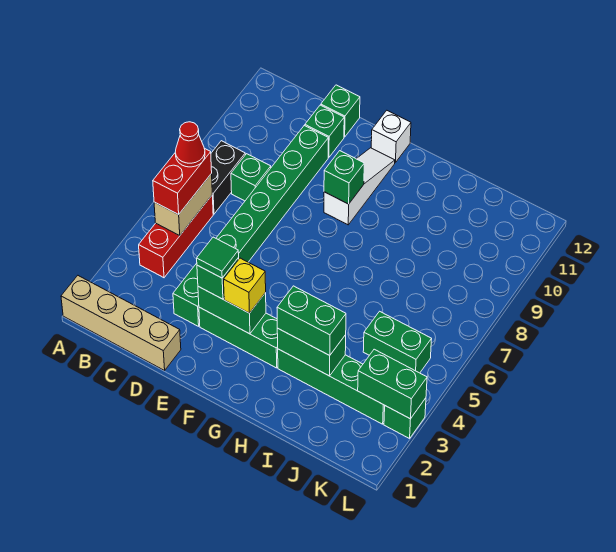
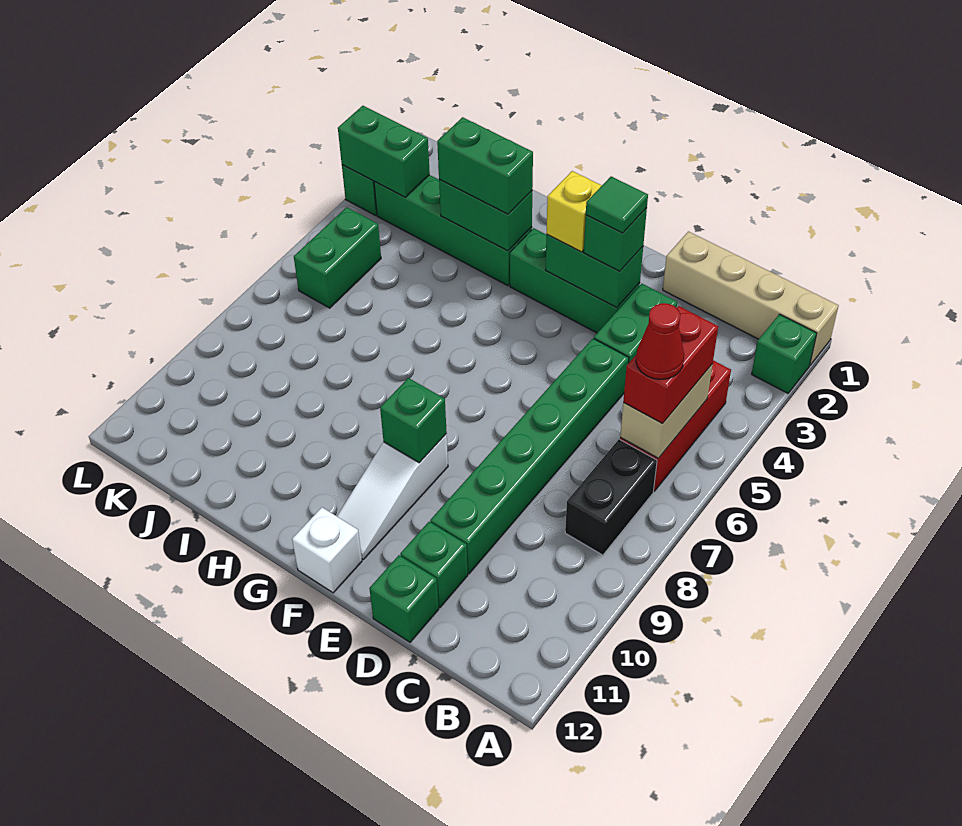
green brick C8 level 1 -> green brick A2 level 1
green brick J5:K5 level 1 -> green brick K5:K6 level 1

